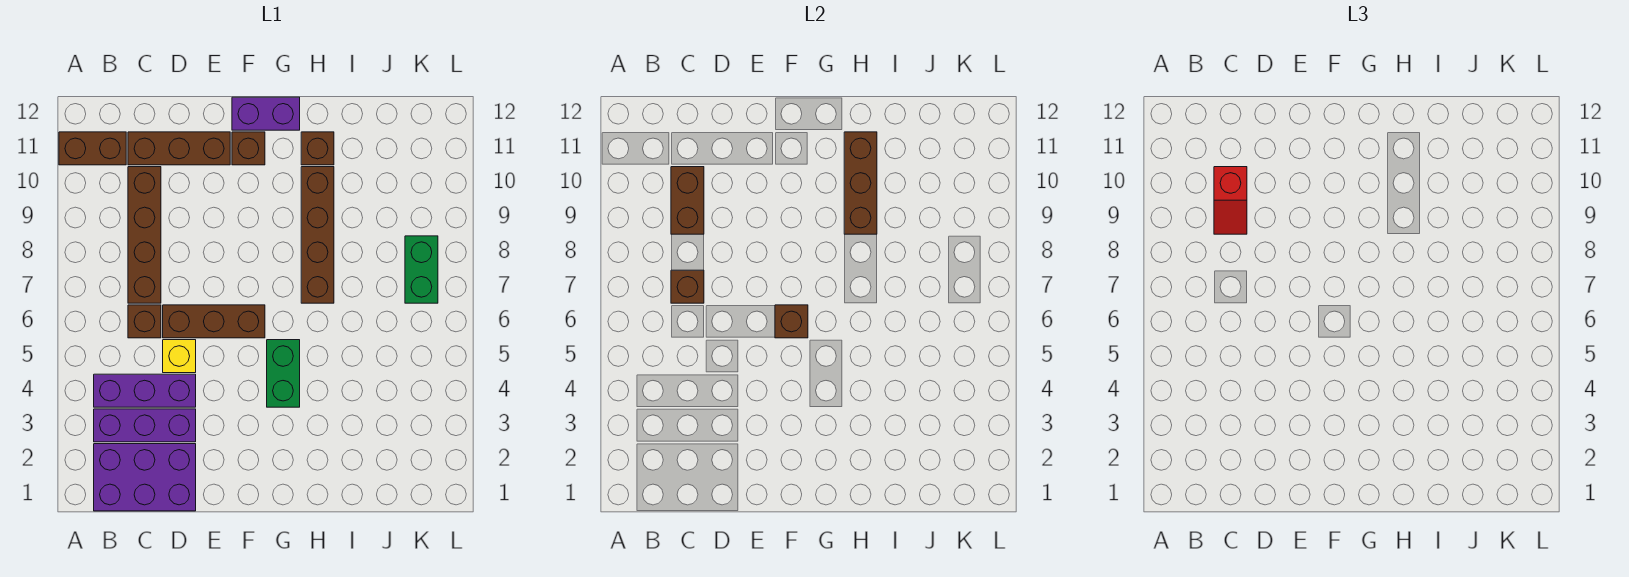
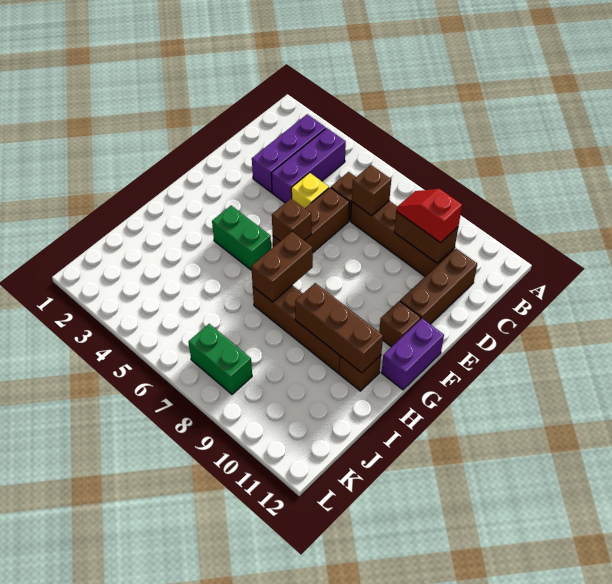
brown brick A11:B11 level 1 -> brown brick G7:H7 level 2
purple brick B1:D2 level 1 -> none

